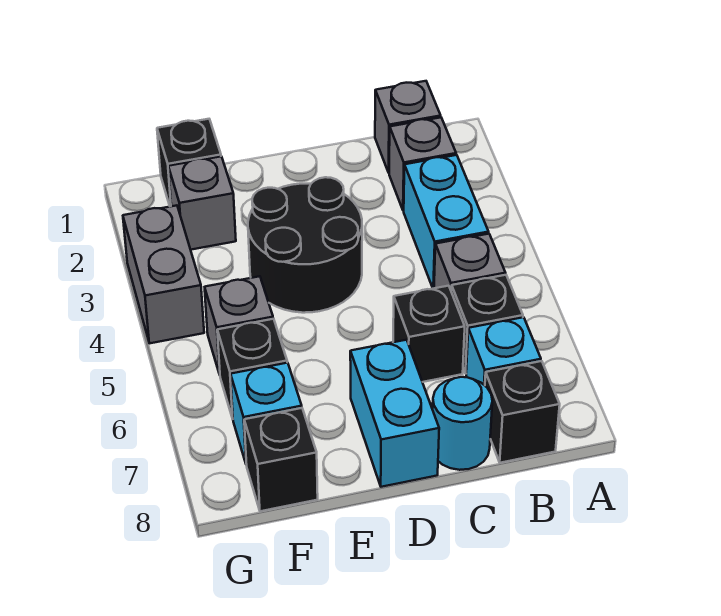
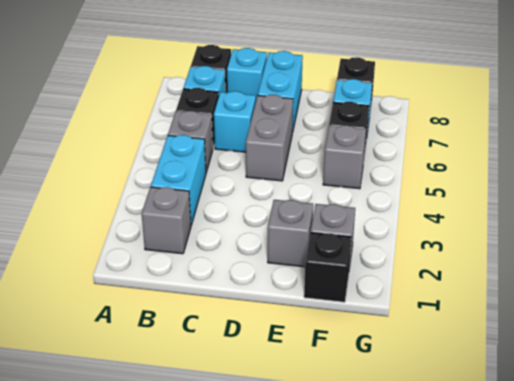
grey brick B1 level 1 -> grey brick E2 level 1
black brick C6 level 1 -> cyan brick C6 level 1
cyan round brick C8 level 1 -> cyan brick C8 level 1
black round brick D3:E4 level 1 -> none
grey brick G3:G4 level 1 -> grey brick D5:D6 level 1

